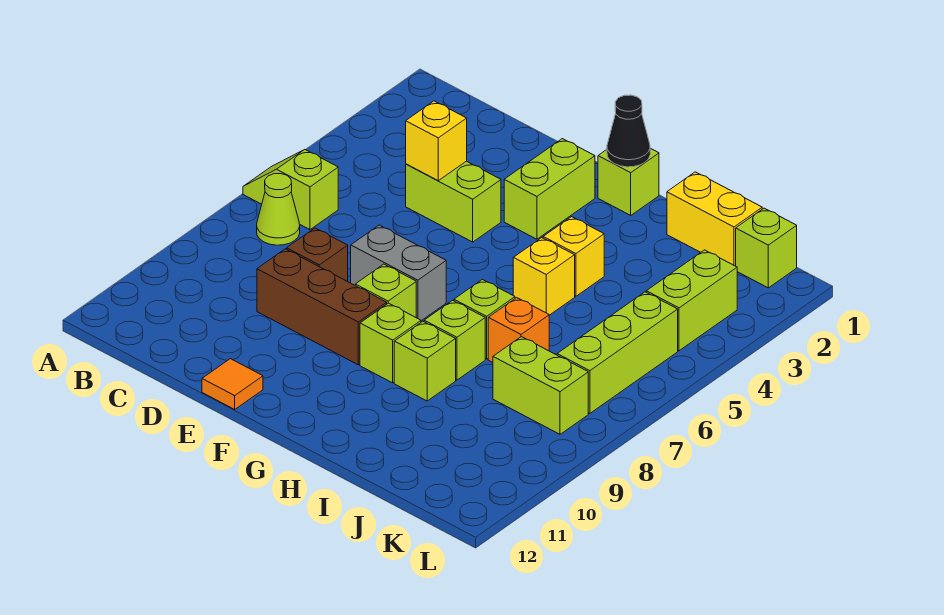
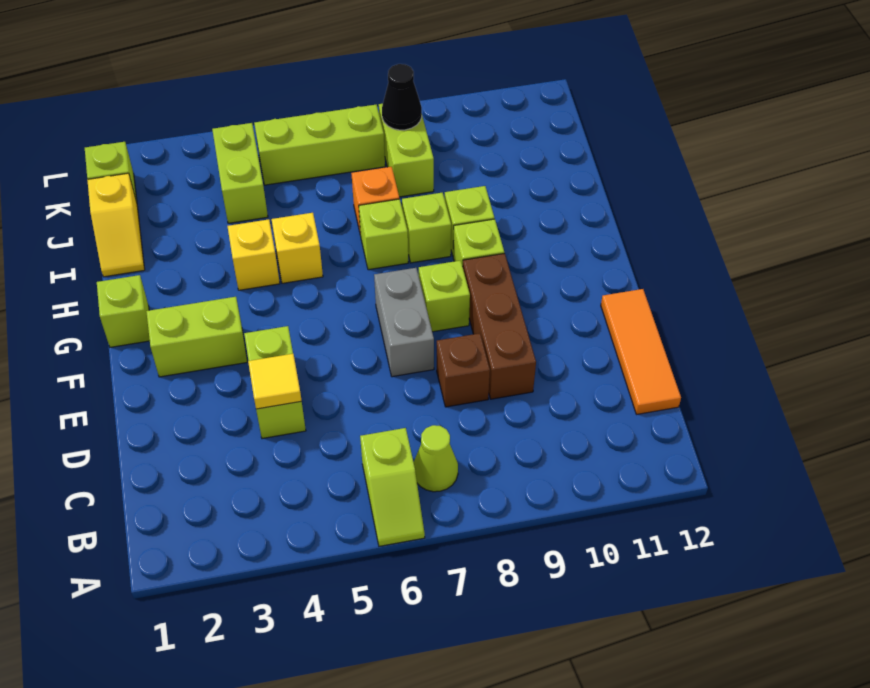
yellow brick D4 level 2 -> yellow tile D4 level 2
orange tile E12 level 1 -> orange tile C12:E12 level 1
black cone G1 level 2 -> black cone K8 level 2
yellow brick I1:J1 level 1 -> yellow slope I1:J1 level 1 top J
lime brick K3:K4 level 1 -> lime brick J4:K4 level 1

